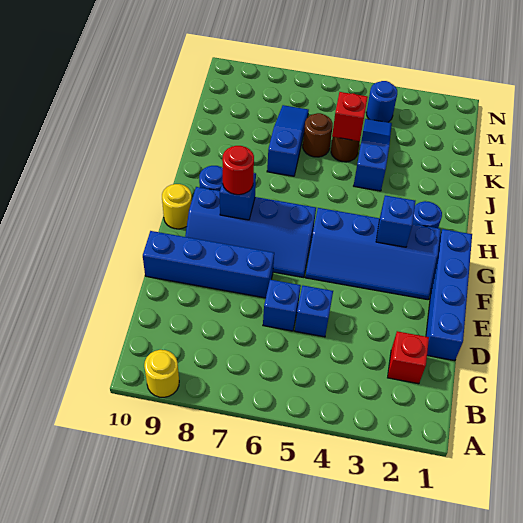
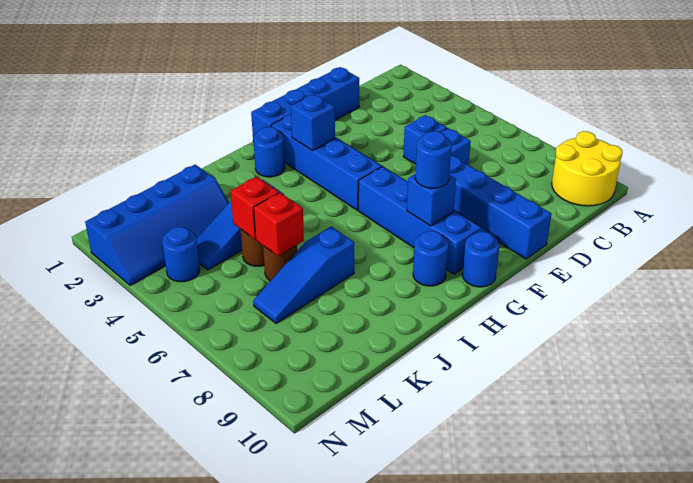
yellow round brick A9 level 1 -> yellow round brick A9:B10 level 1
red brick C2 level 1 -> red brick K6 level 2
red round brick G8 level 3 -> blue round brick G8 level 3
yellow round brick G10 level 1 -> blue round brick G10 level 1
none -> blue slope K2:N3 level 1 top 2

